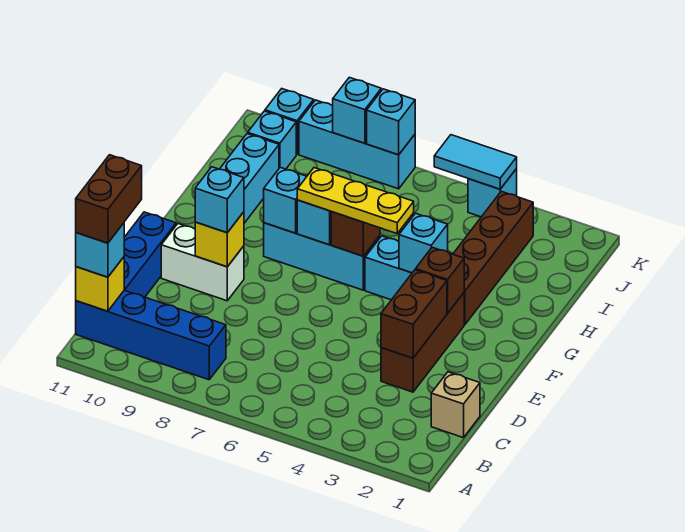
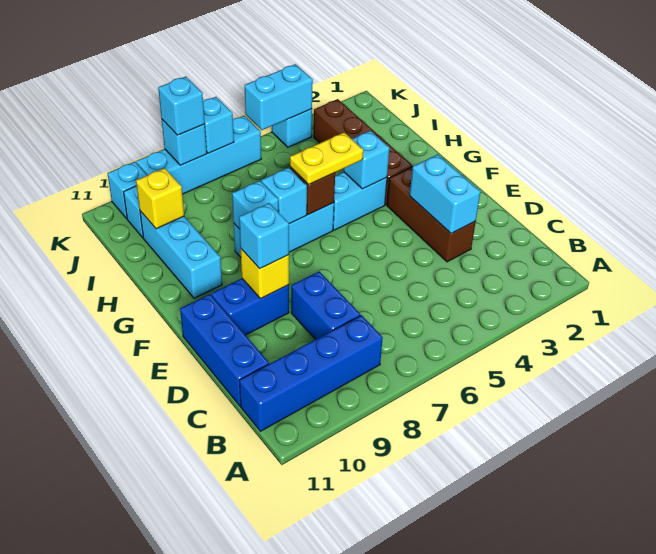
yellow brick B11 level 2 -> yellow brick I10 level 2
cyan brick B11 level 3 -> cyan brick K8 level 3
brown brick B11:C11 level 4 -> none
tan brick C1 level 1 -> none
none -> blue brick C8:D8 level 1
brown brick D3:E3 level 2 -> cyan brick D3:E3 level 2
white brick E9:E10 level 1 -> blue brick E9:E10 level 1
brown brick F3 level 2 -> none
yellow plate G5:G7 level 3 -> yellow plate G5:G6 level 3
cyan tile K4:K5 level 2 -> cyan brick K4:K5 level 2
cyan brick K7:K9 level 1 -> cyan brick K6:K9 level 1

